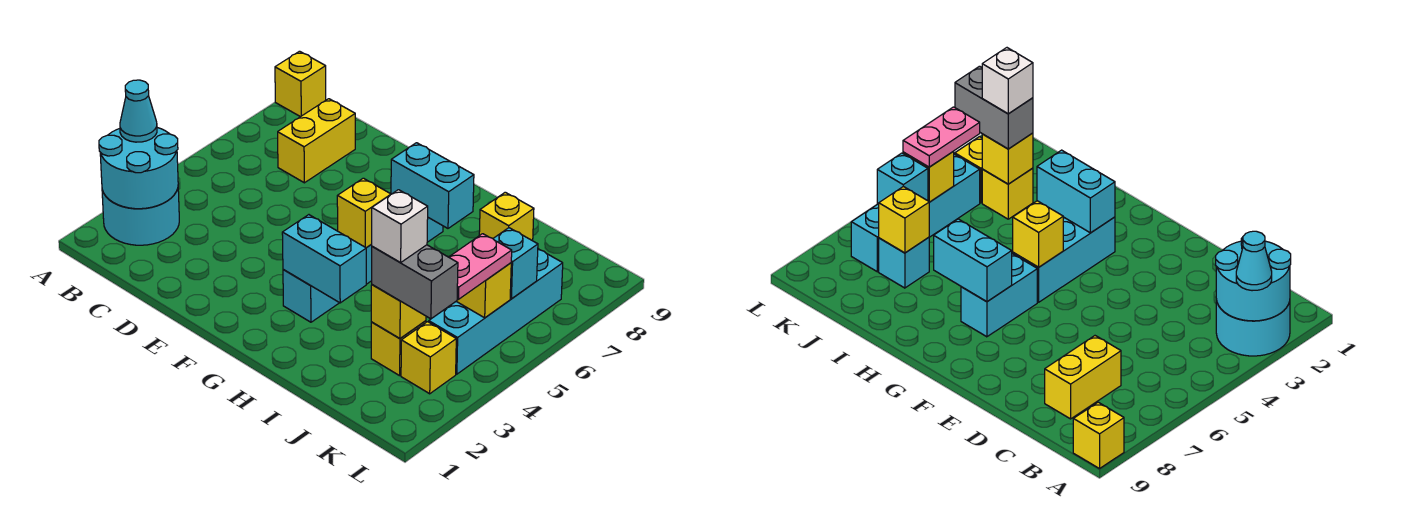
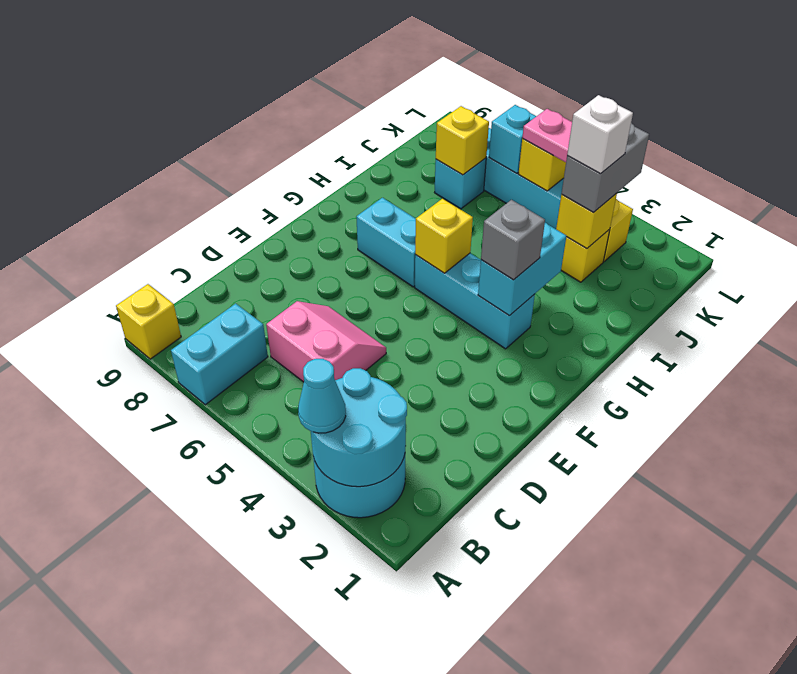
none -> pink slope C5:D6 level 1 top C
yellow brick C7:C8 level 1 -> none
none -> grey brick G3 level 3
cyan brick G7:H7 level 2 -> cyan brick A7:B7 level 1

